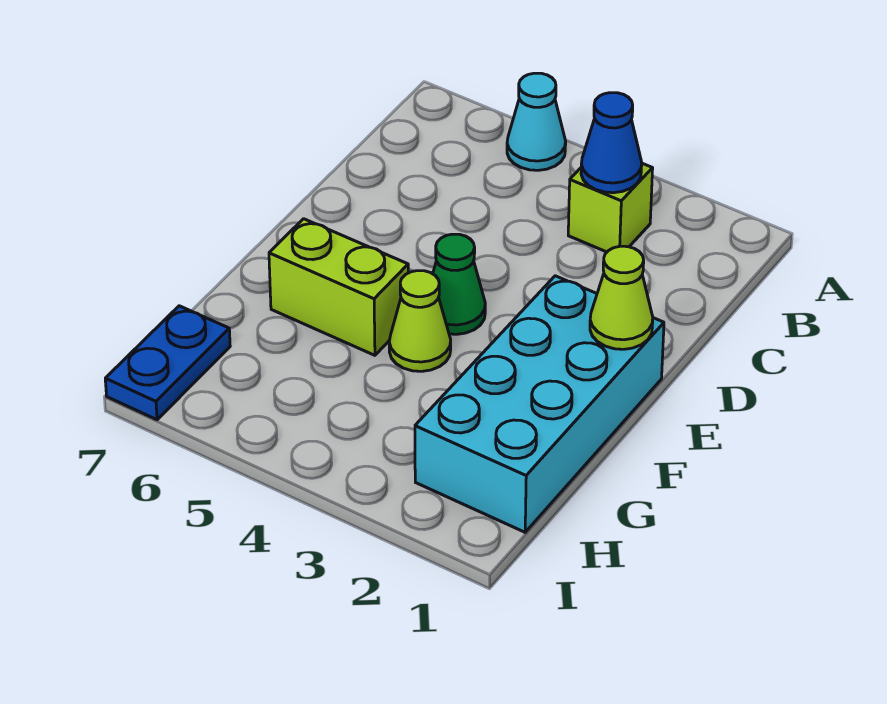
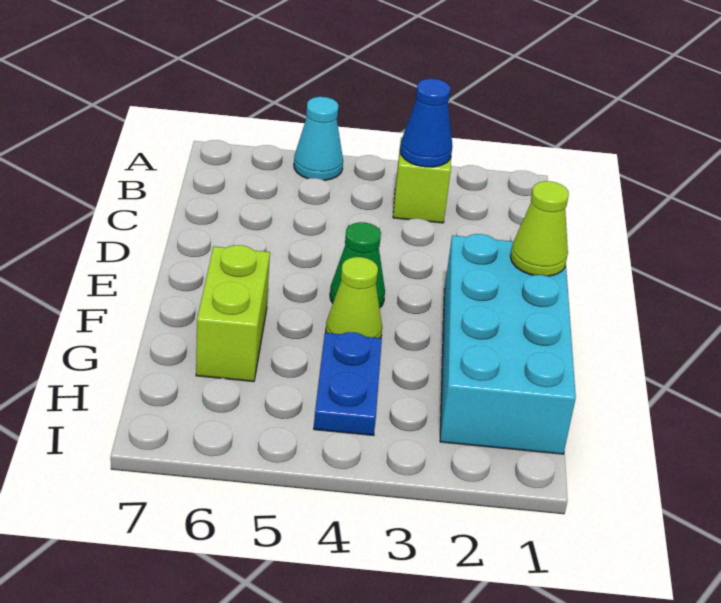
lime brick F5:F6 level 1 -> lime brick F6:G6 level 1
blue plate H7:I7 level 1 -> blue plate G4:H4 level 1

